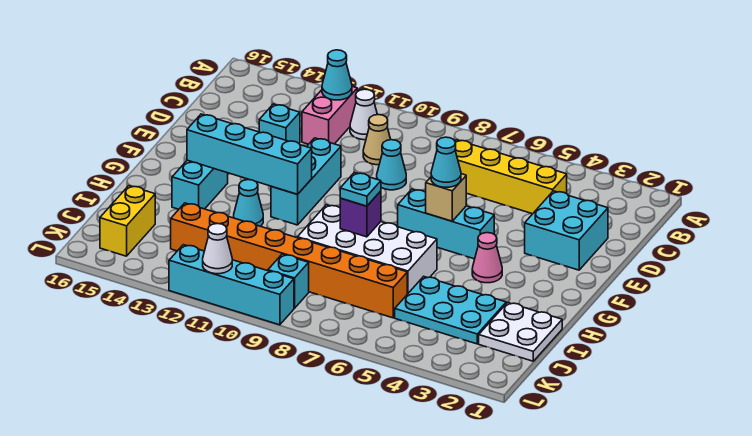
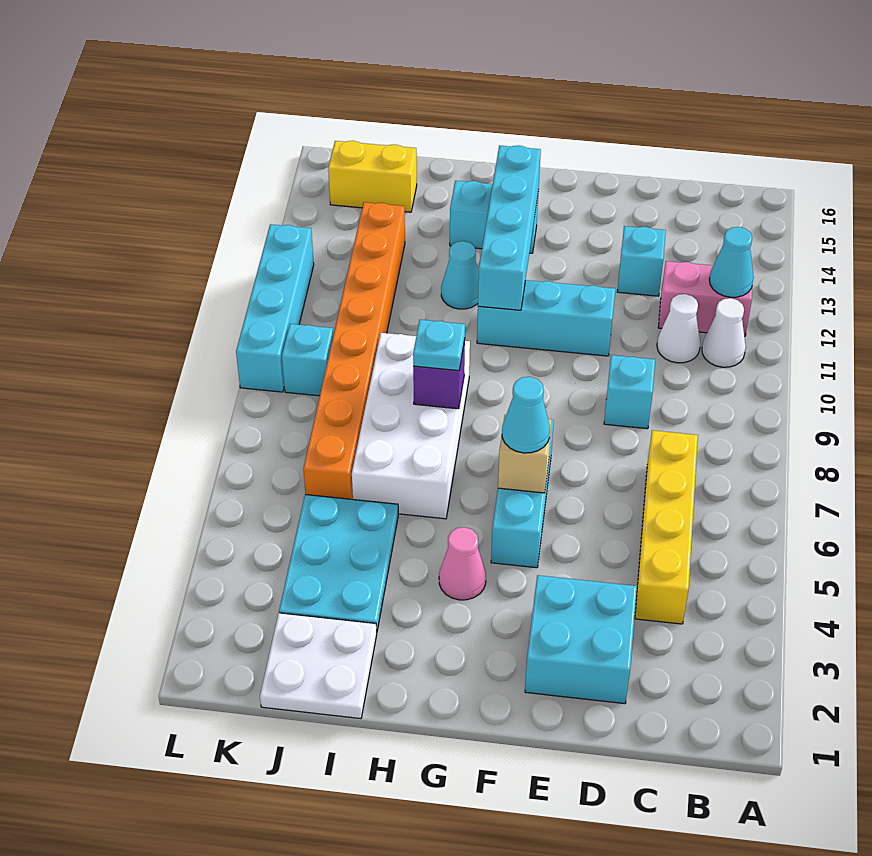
tan cone C10 level 1 -> none
cyan cone D9 level 1 -> cyan brick D9 level 1
white cone L11 level 2 -> white cone C11 level 1

